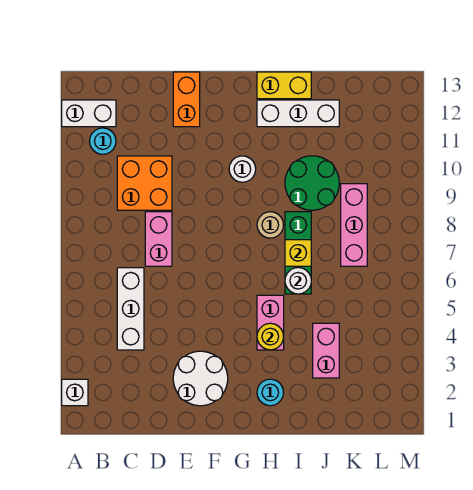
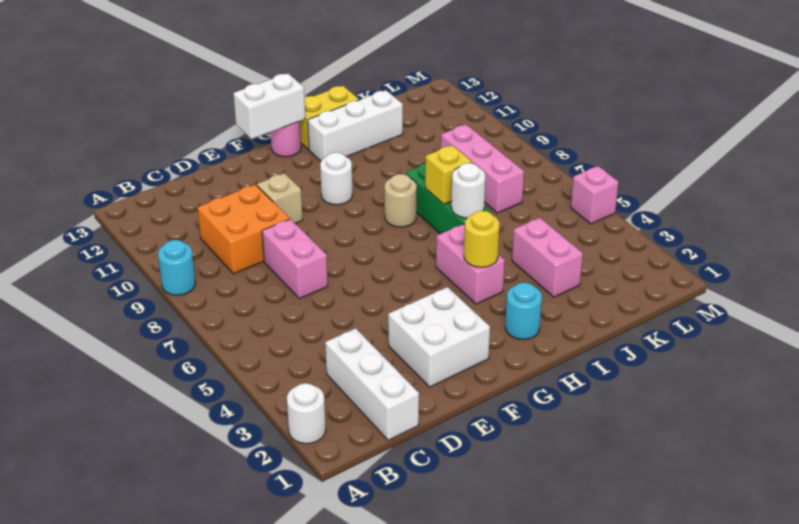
white brick A2 level 1 -> white round brick A2 level 1
white brick A12:B12 level 1 -> white brick F13:G13 level 2
cyan round brick B11 level 1 -> cyan round brick A9 level 1
white brick C4:C6 level 1 -> white brick C1:C3 level 1
white round brick E2:F3 level 1 -> white brick E2:F3 level 1
none -> tan brick E10 level 1
orange brick E12:E13 level 1 -> none
none -> pink round brick G13 level 1
green round brick I9:J10 level 1 -> none
none -> pink brick M5 level 1

